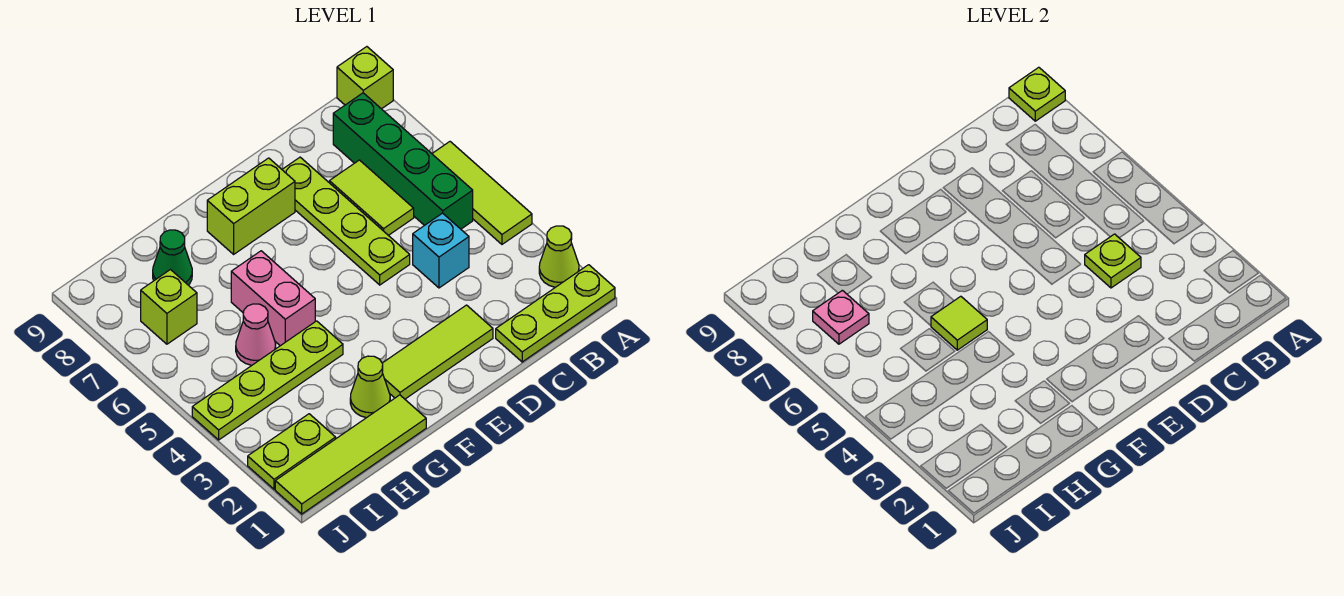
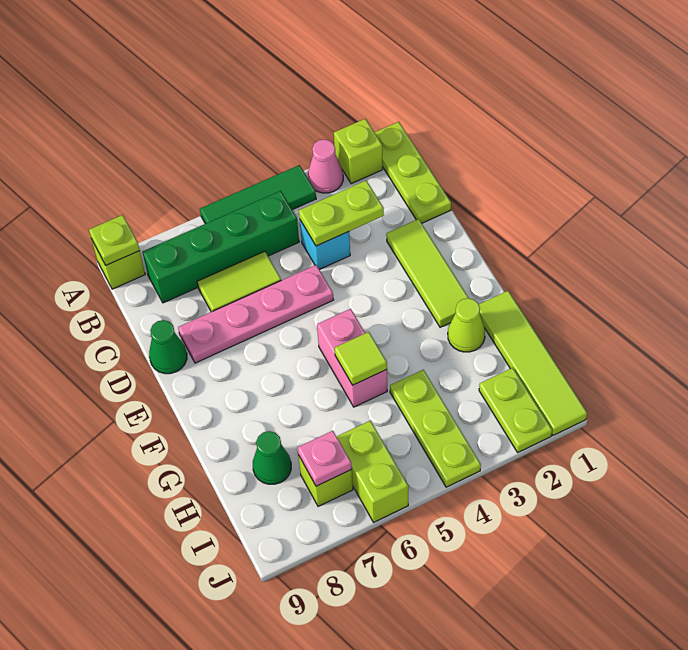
lime cone A2 level 1 -> lime brick A2 level 1
lime tile A4:A6 level 1 -> green tile A4:A6 level 1
lime plate C4 level 2 -> lime plate C3:C4 level 2
lime plate D5:D8 level 1 -> pink plate D5:D8 level 1
none -> green cone D9 level 1
lime brick E8:F8 level 1 -> lime brick I6:J6 level 1
lime plate G4:J4 level 1 -> lime plate H4:J4 level 1
pink brick G5:G6 level 1 -> pink brick F5:G5 level 1
pink cone H5 level 1 -> pink cone A3 level 1

